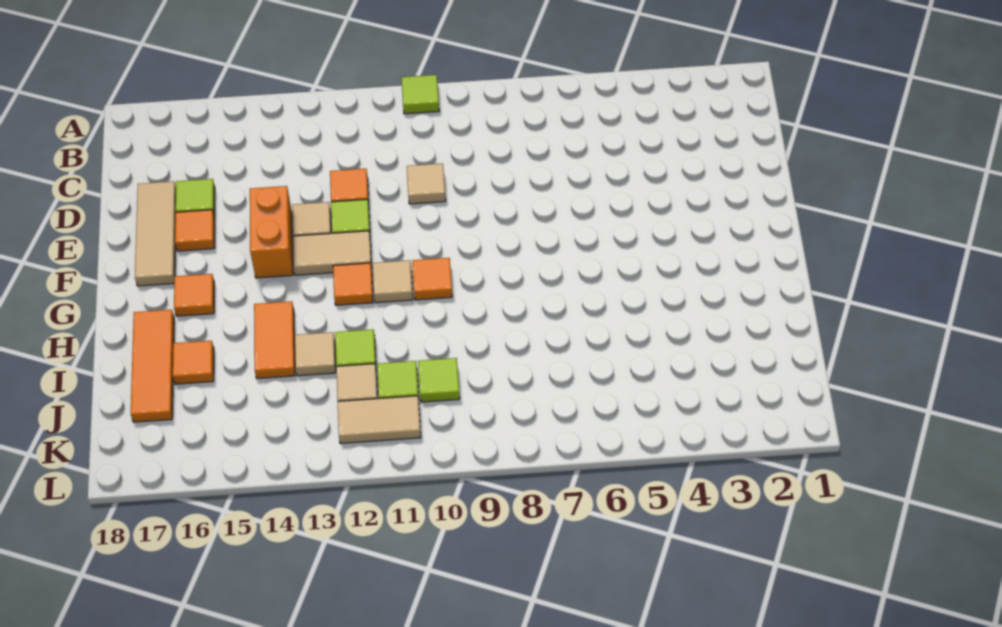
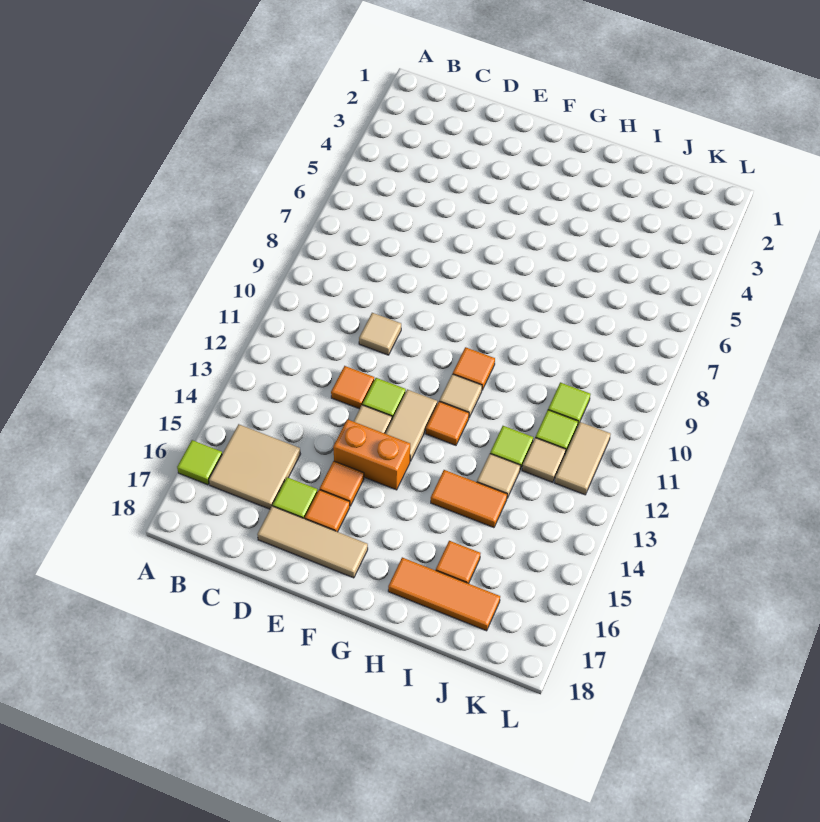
lime tile A10 level 1 -> lime tile A16 level 1
none -> tan tile B15:C16 level 1
orange tile G16 level 1 -> orange tile E15 level 1

